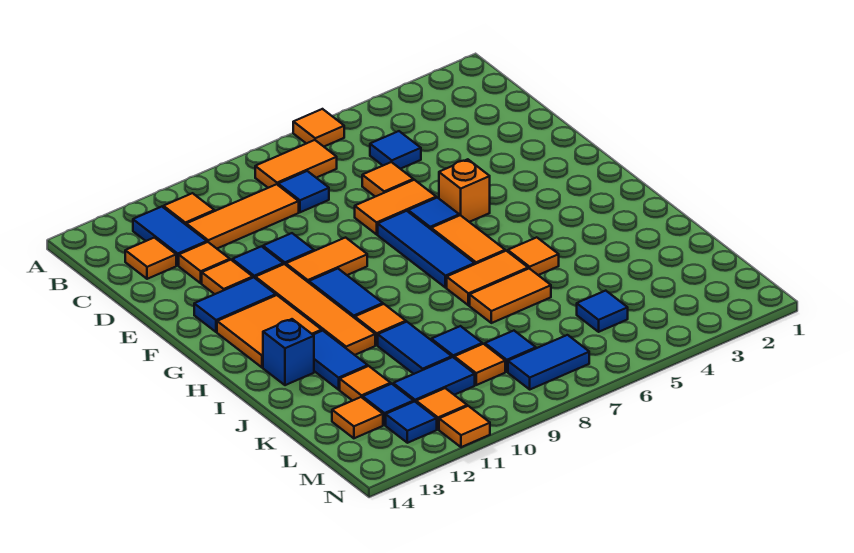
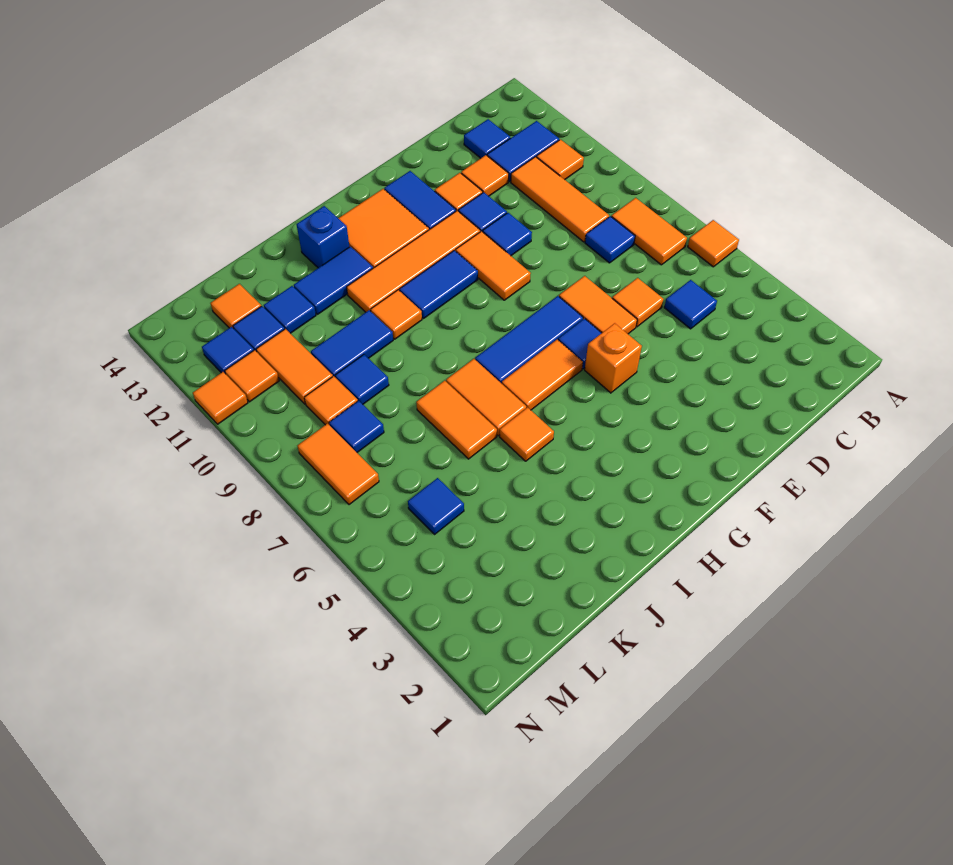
orange tile C13 level 1 -> blue tile C13 level 1
orange tile K12 level 1 -> blue tile K12 level 1
blue tile L10:L11 level 1 -> orange tile L10:L11 level 1
blue tile M7:M8 level 1 -> orange tile M7:M8 level 1

